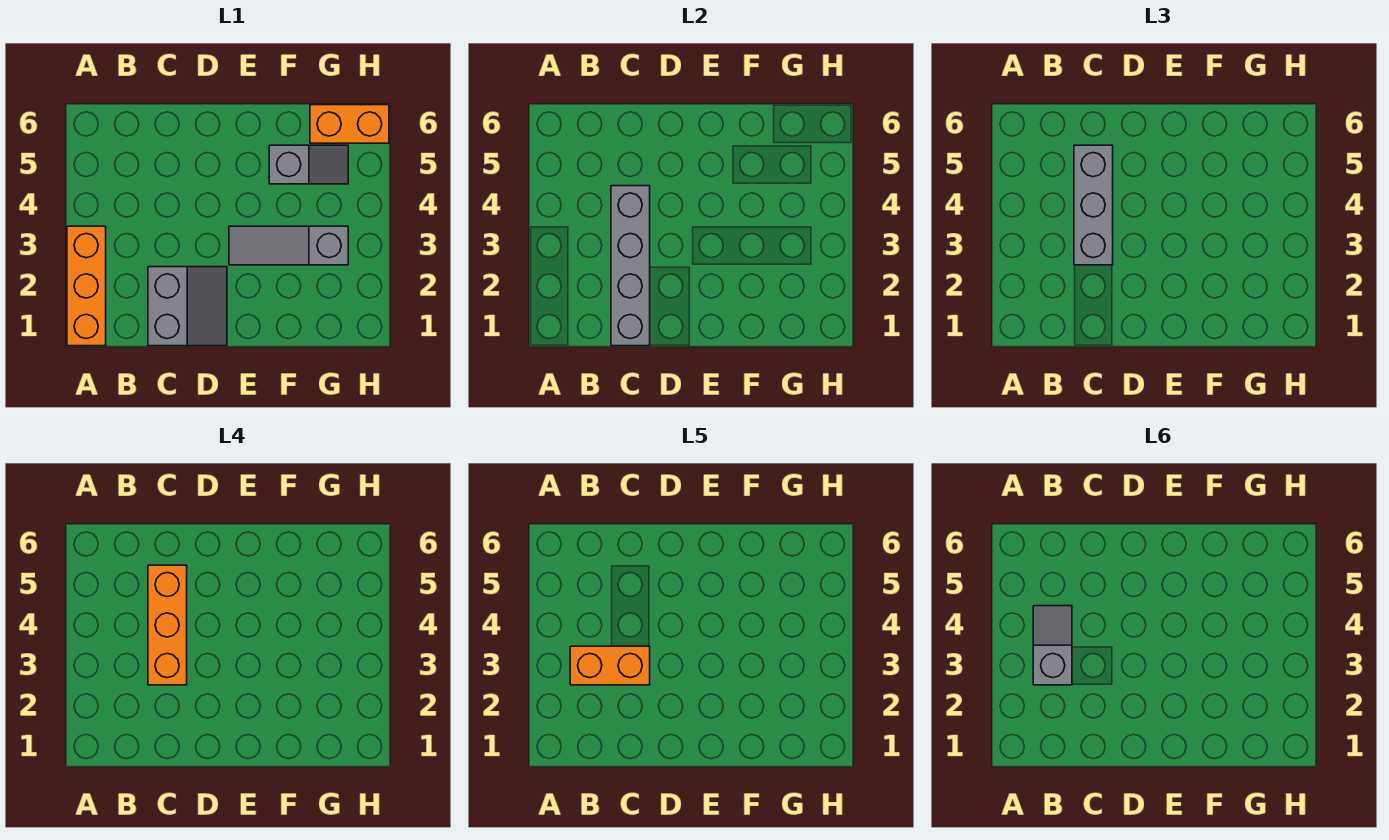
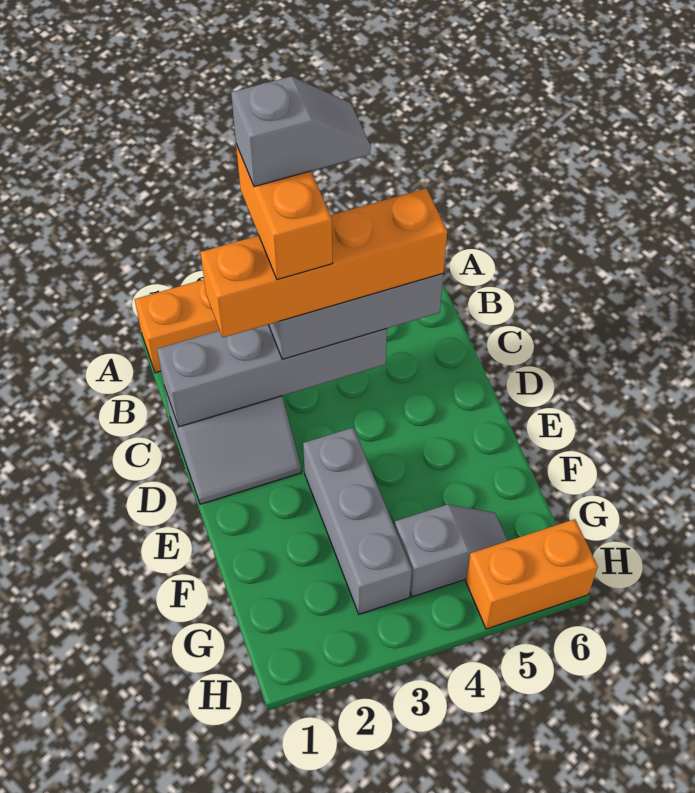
orange brick C3:C5 level 4 -> orange brick C2:C5 level 4
grey slope E3:G3 level 1 top G -> grey brick E3:G3 level 1
grey slope F5:G5 level 1 top F -> grey slope G4:G5 level 1 top 4
orange brick G6:H6 level 1 -> orange brick H5:H6 level 1

